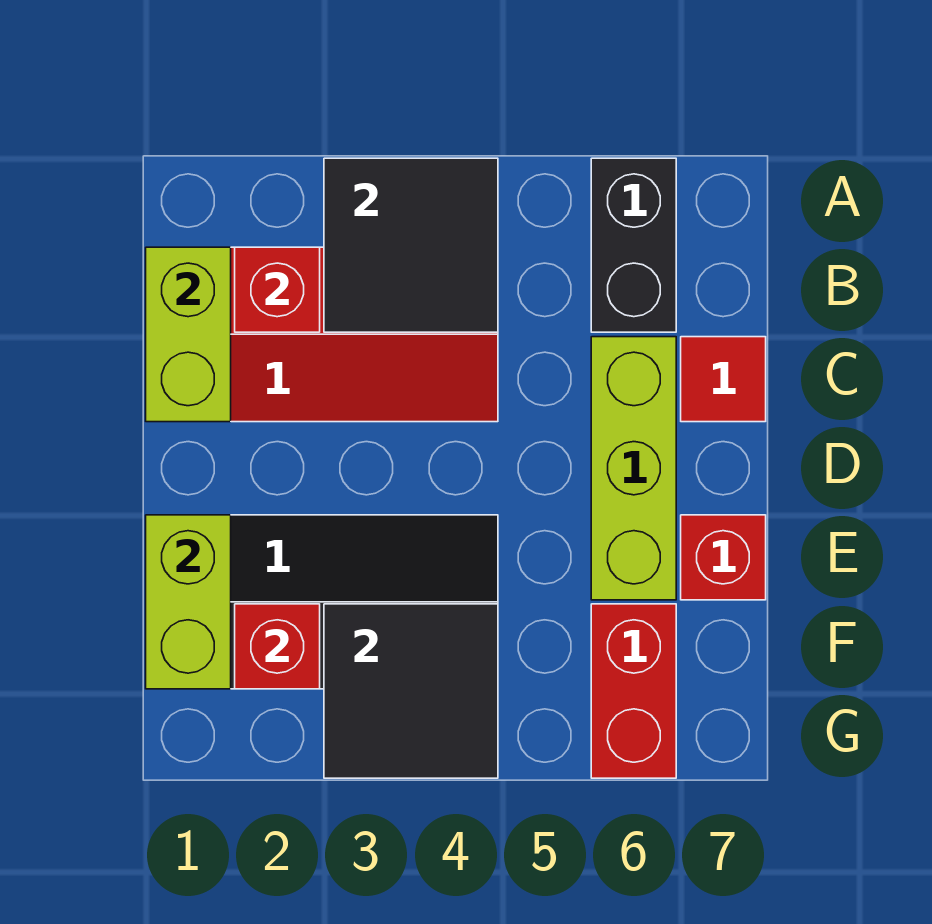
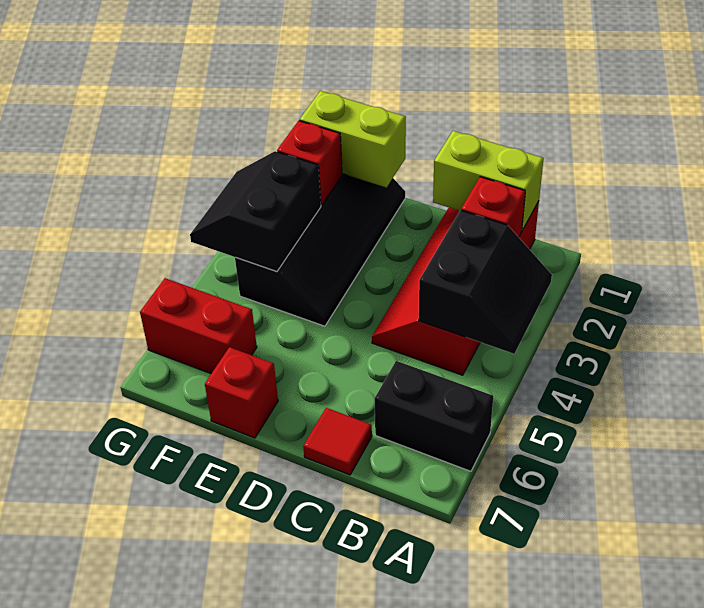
black tile A3:B4 level 2 -> black slope A3:B4 level 2 top B
lime brick C6:E6 level 1 -> none
black tile F3:G4 level 2 -> black slope F3:G4 level 2 top F

